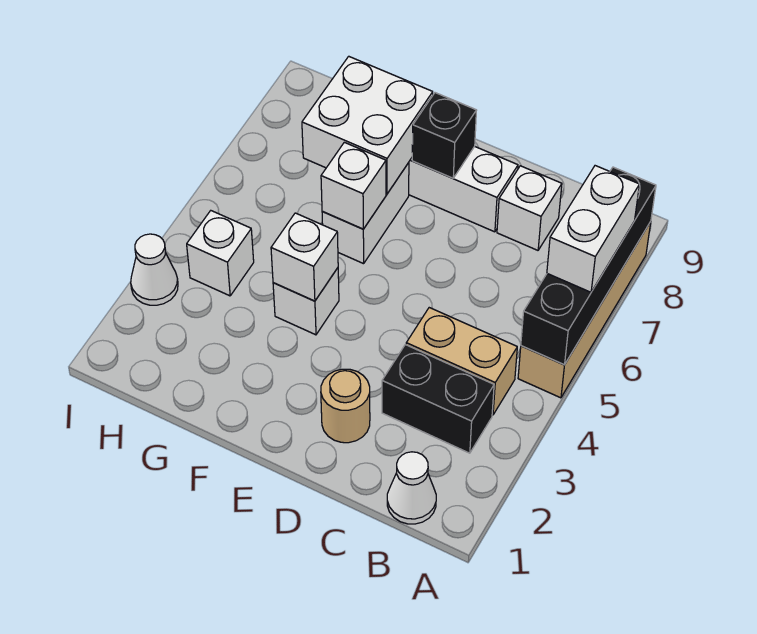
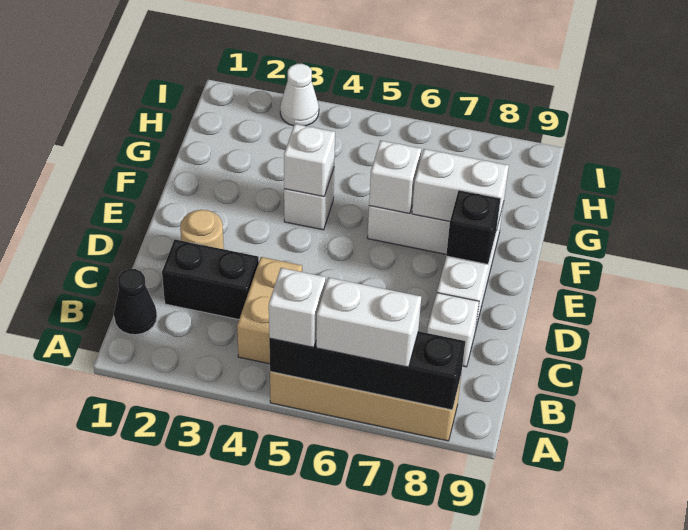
white cone B1 level 1 -> black cone B1 level 1
black brick B3:C3 level 1 -> black brick C2:C3 level 1
white brick F7:G8 level 2 -> white brick F7:F8 level 2
white brick H4 level 1 -> white brick A5 level 3

